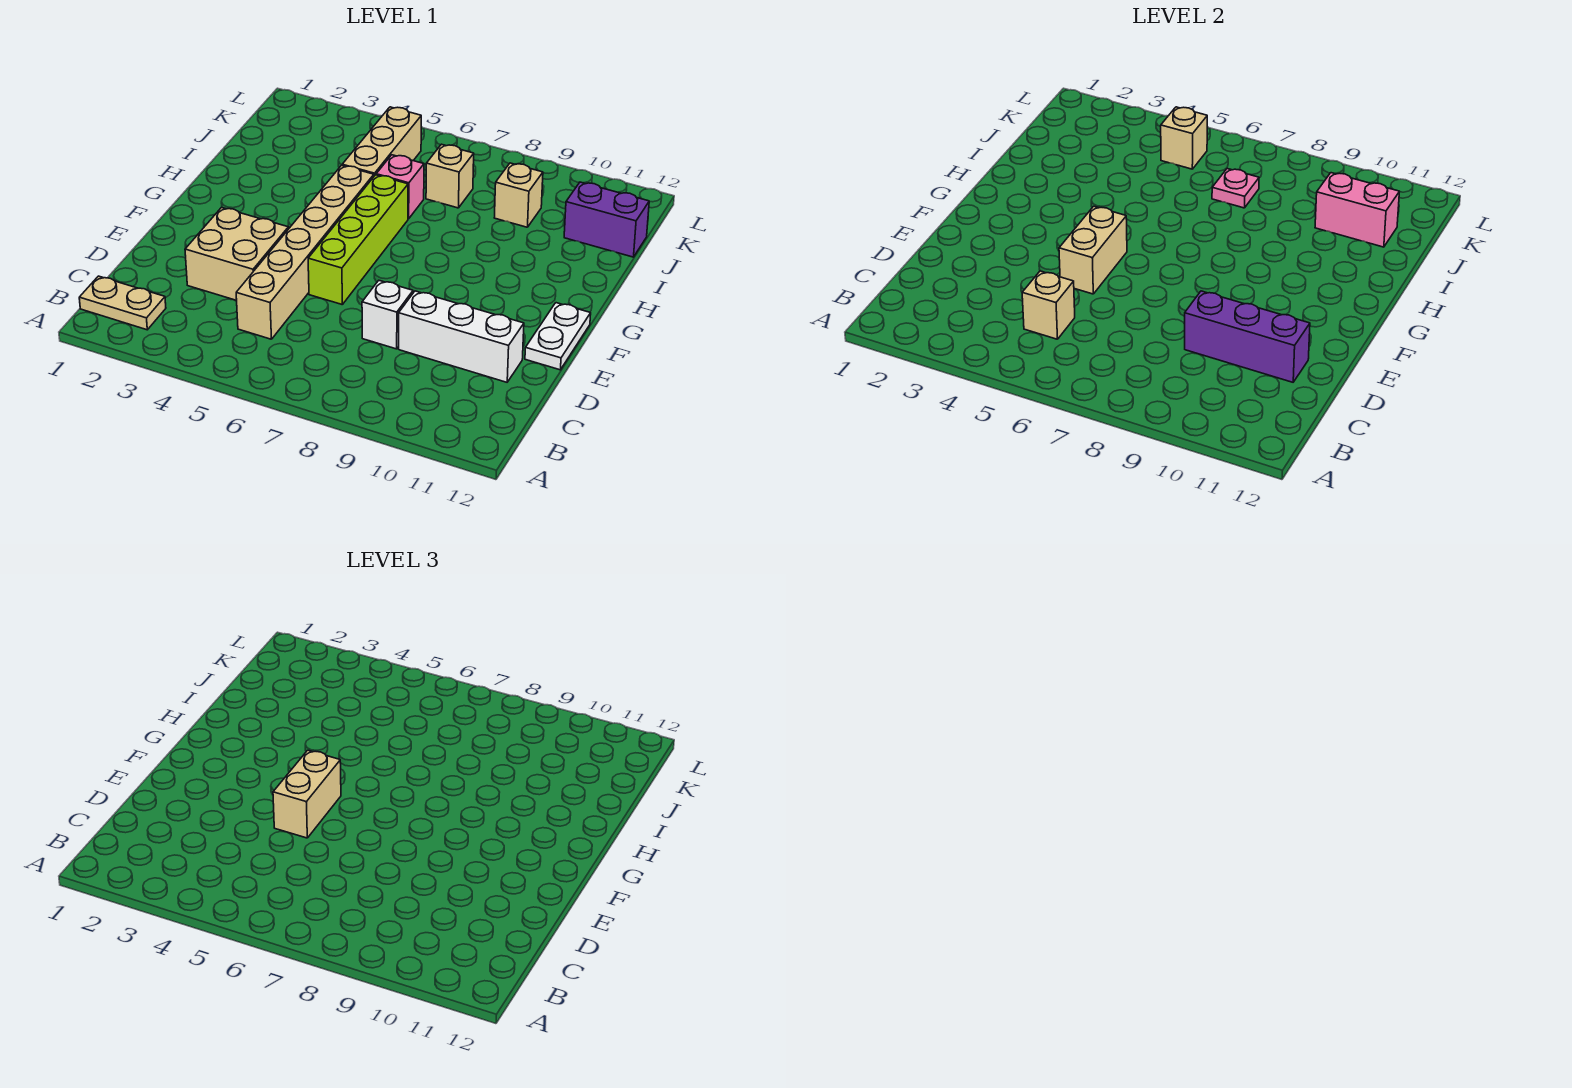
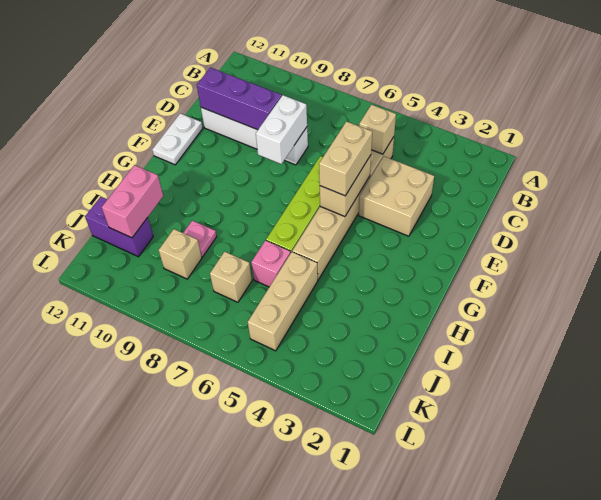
tan plate B1:B2 level 1 -> none
none -> white brick D8:E8 level 2
pink plate J7 level 2 -> pink plate I9 level 1
pink brick J10:J11 level 2 -> pink brick I11:J11 level 2
tan brick K5 level 2 -> none

